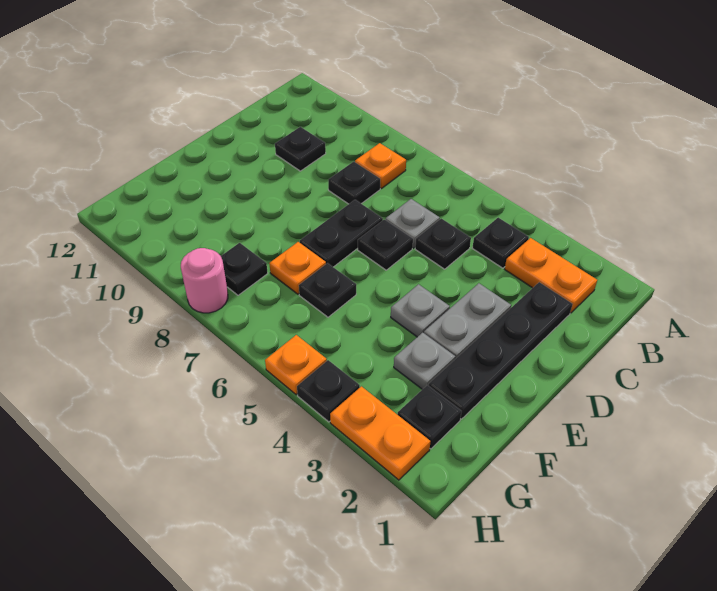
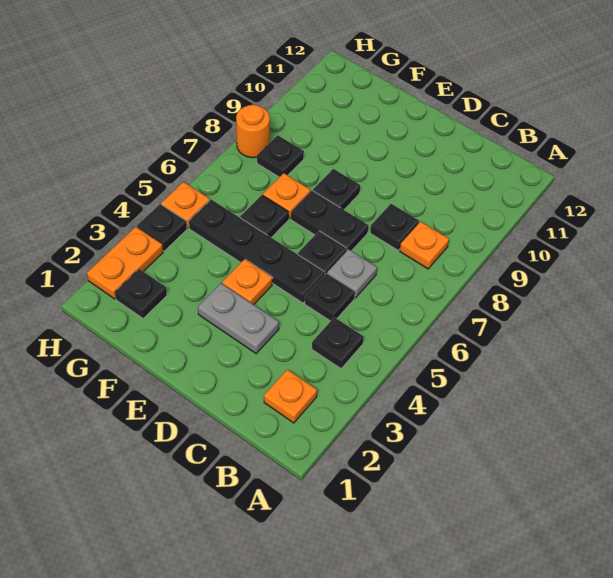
orange plate B2:B3 level 1 -> orange plate B2 level 1
black plate C2:F2 level 1 -> black plate D5:G5 level 1
black plate C10 level 1 -> black plate E8 level 1
grey plate E4 level 1 -> orange plate E4 level 1
grey plate F3 level 1 -> none
pink round brick H8 level 1 -> orange round brick H8 level 1

